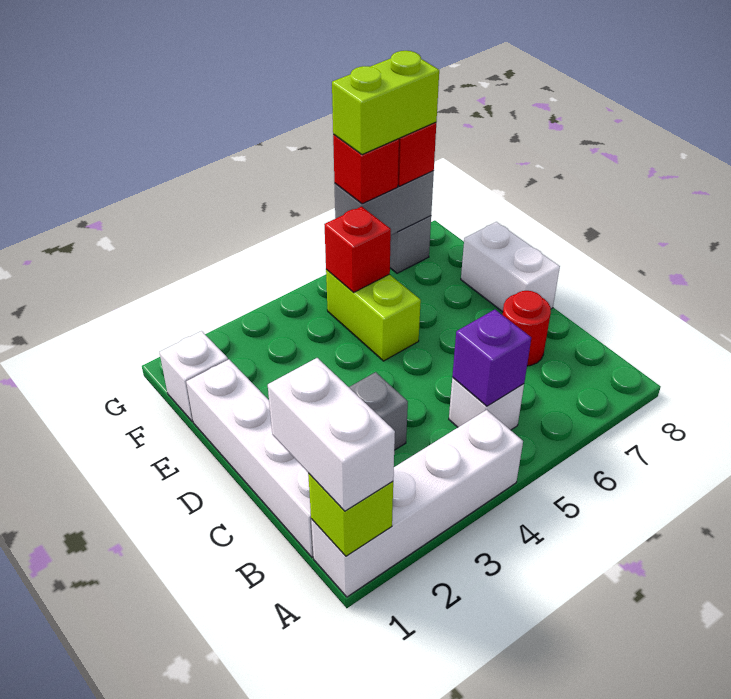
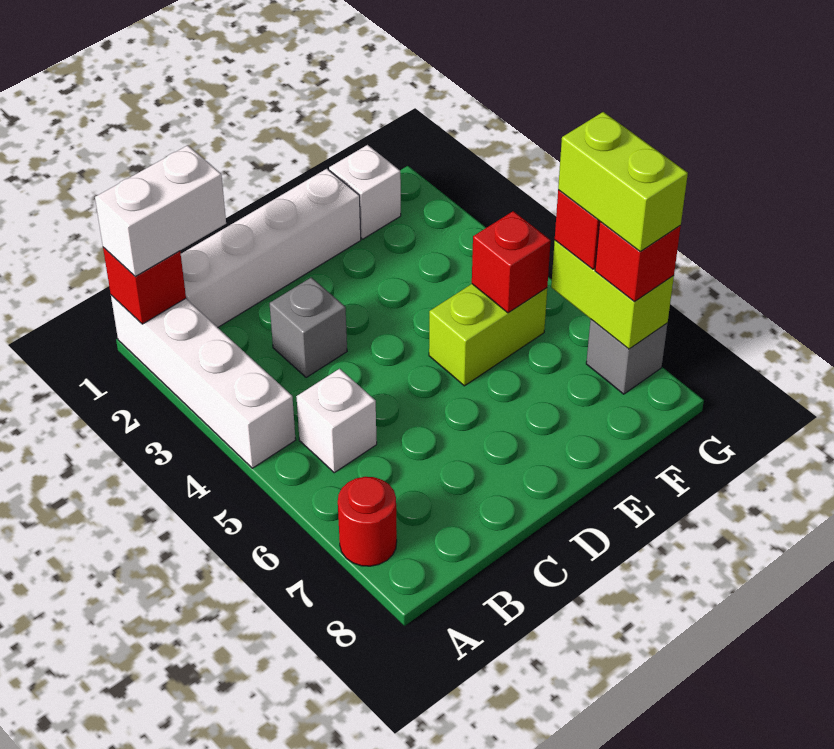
lime brick A1 level 2 -> red brick A1 level 2
purple brick B5 level 2 -> none
red round brick C7 level 1 -> red round brick A7 level 1
white brick D8:E8 level 1 -> none
grey brick G6:G7 level 2 -> lime brick G6:G7 level 2

